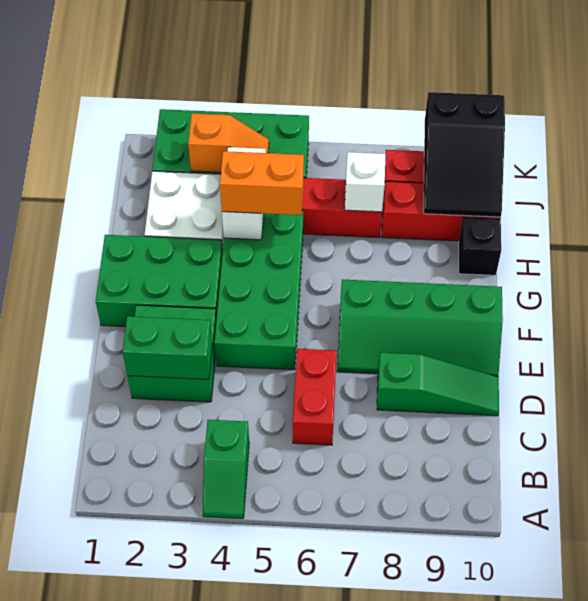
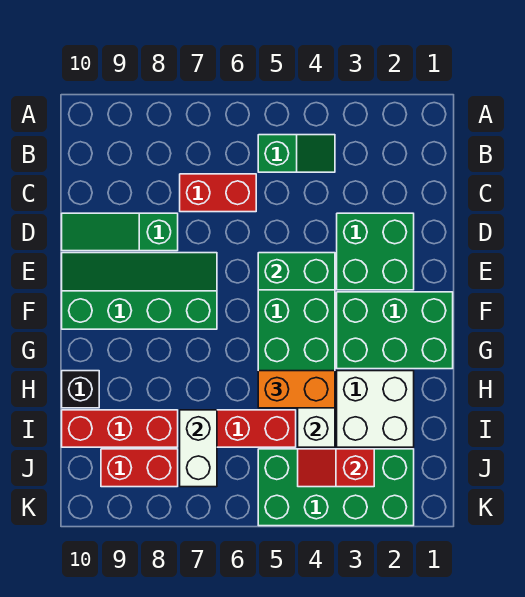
green slope A4:B4 level 1 top B -> green slope B4:B5 level 1 top 5
red brick C6:D6 level 1 -> red brick C6:C7 level 1
green brick D2:D3 level 2 -> green brick E4:E5 level 2
white brick I7 level 2 -> white brick I7:J7 level 2
black slope I9:K10 level 2 top K -> none
orange slope J3:J4 level 2 top 3 -> red slope J3:J4 level 2 top 3

